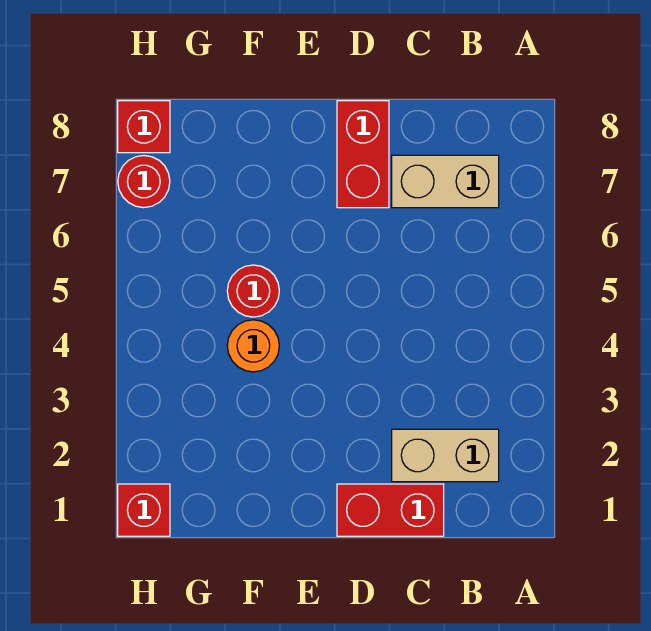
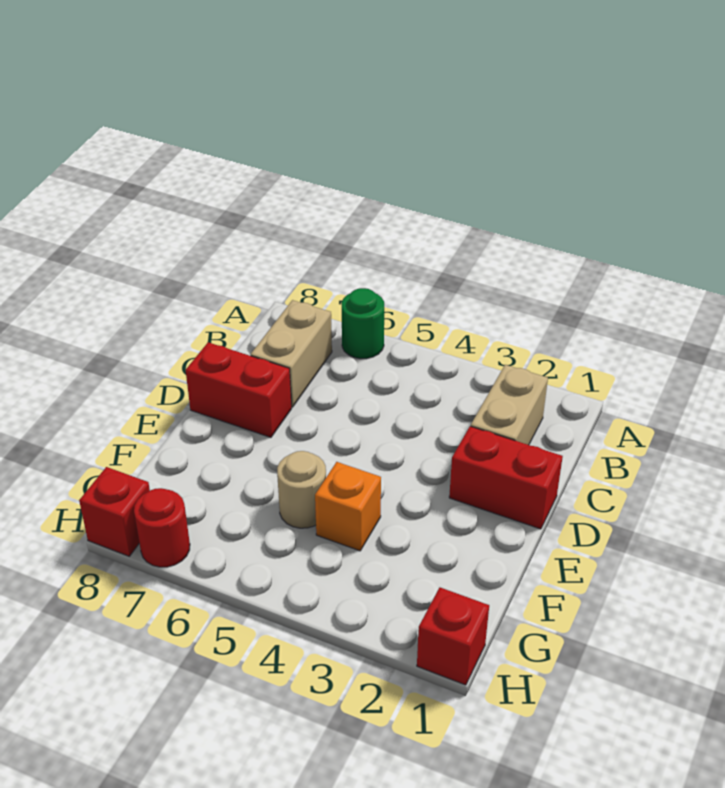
none -> green round brick A6 level 1
red brick C1:D1 level 1 -> red brick D1:D2 level 1
orange round brick F4 level 1 -> orange brick F4 level 1
red round brick F5 level 1 -> tan round brick F5 level 1

